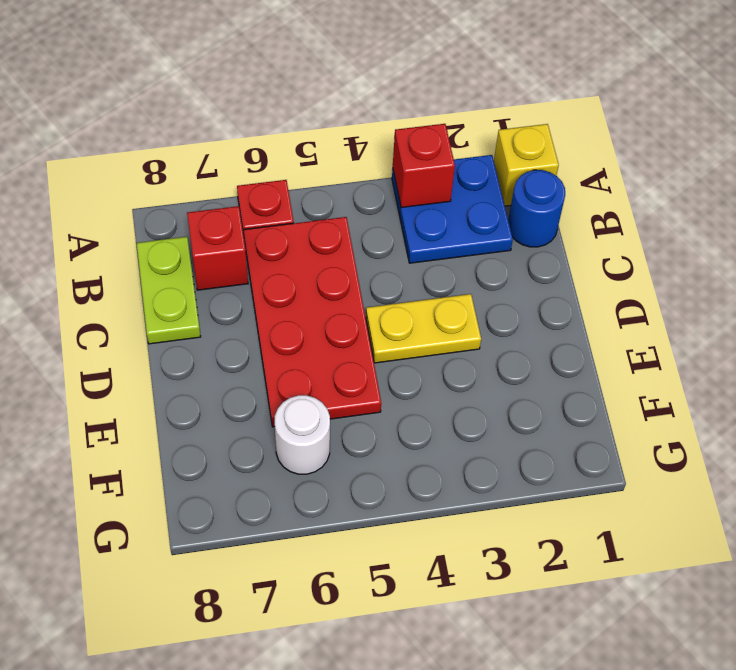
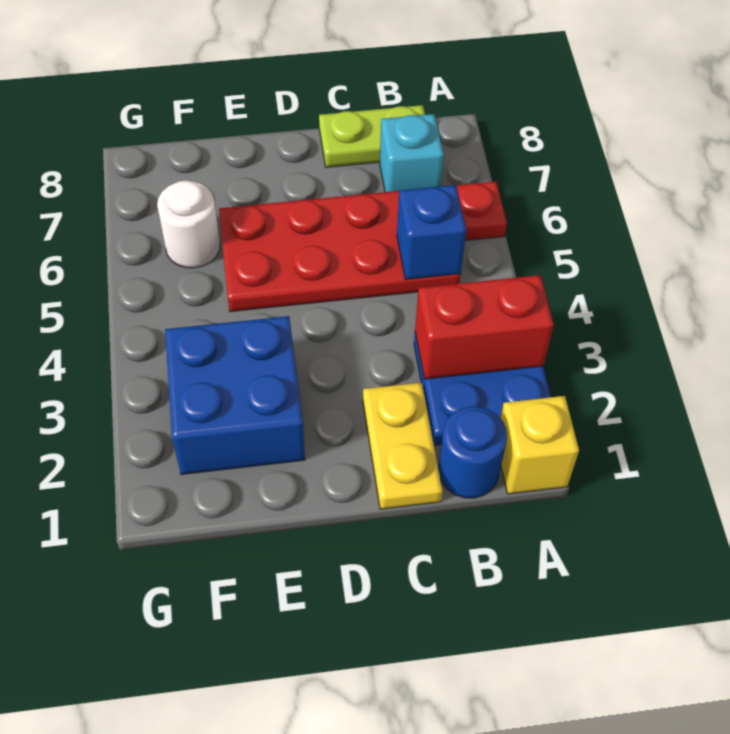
red brick A3 level 2 -> red brick A3:B3 level 2
none -> blue brick B5 level 2
red brick B7 level 1 -> cyan brick B7 level 1
yellow plate D3:D4 level 1 -> yellow plate C1:C2 level 1
none -> blue brick E2:F3 level 1

